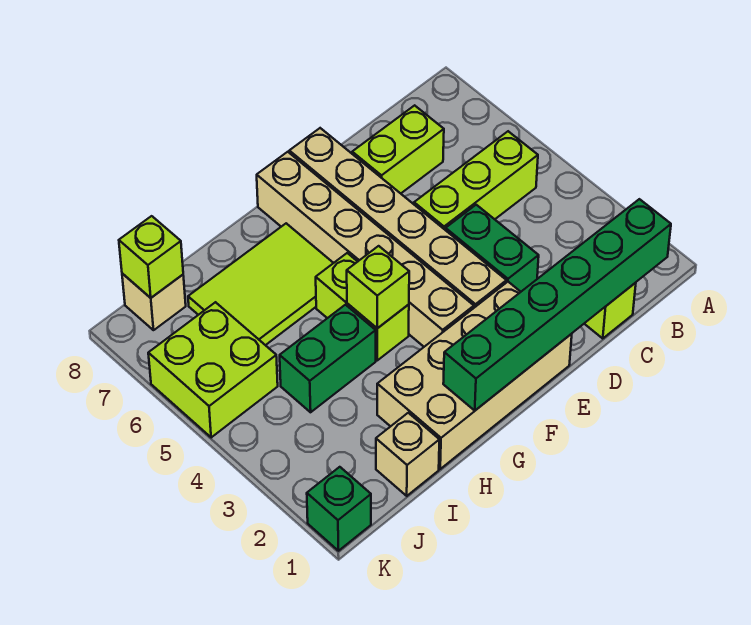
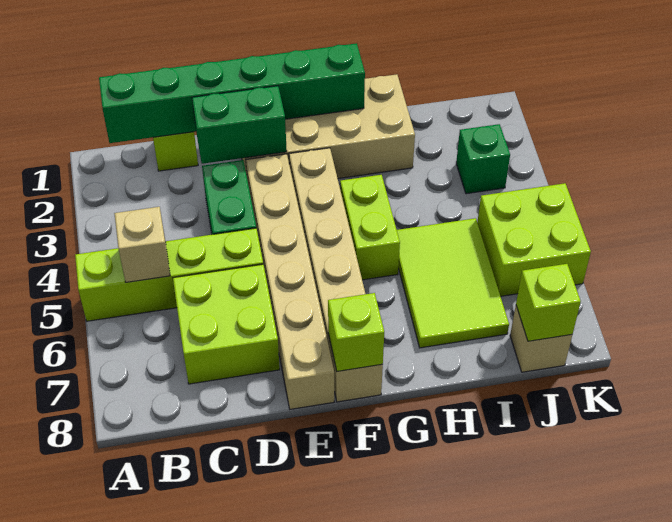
lime brick B5:D5 level 1 -> lime brick A5:D5 level 1
lime brick C7:D7 level 1 -> lime brick C6:D7 level 1
lime brick G4 level 2 -> lime brick F8 level 2
lime tile G6:I7 level 1 -> lime tile H5:I7 level 1
green brick H4:I4 level 1 -> green brick D2:E2 level 2
tan brick I1 level 1 -> tan brick B5 level 2
green brick K1 level 1 -> green brick J3 level 1

